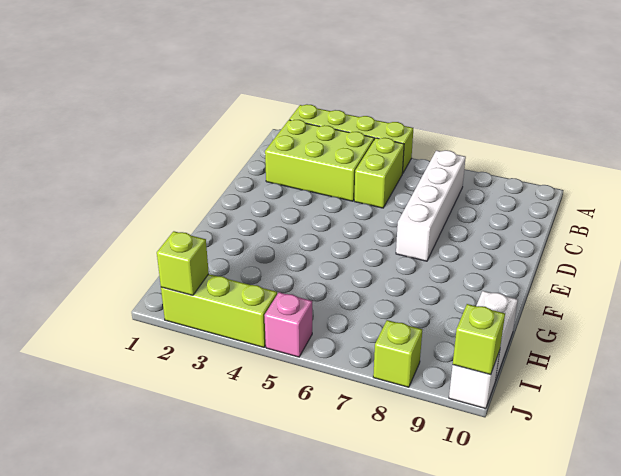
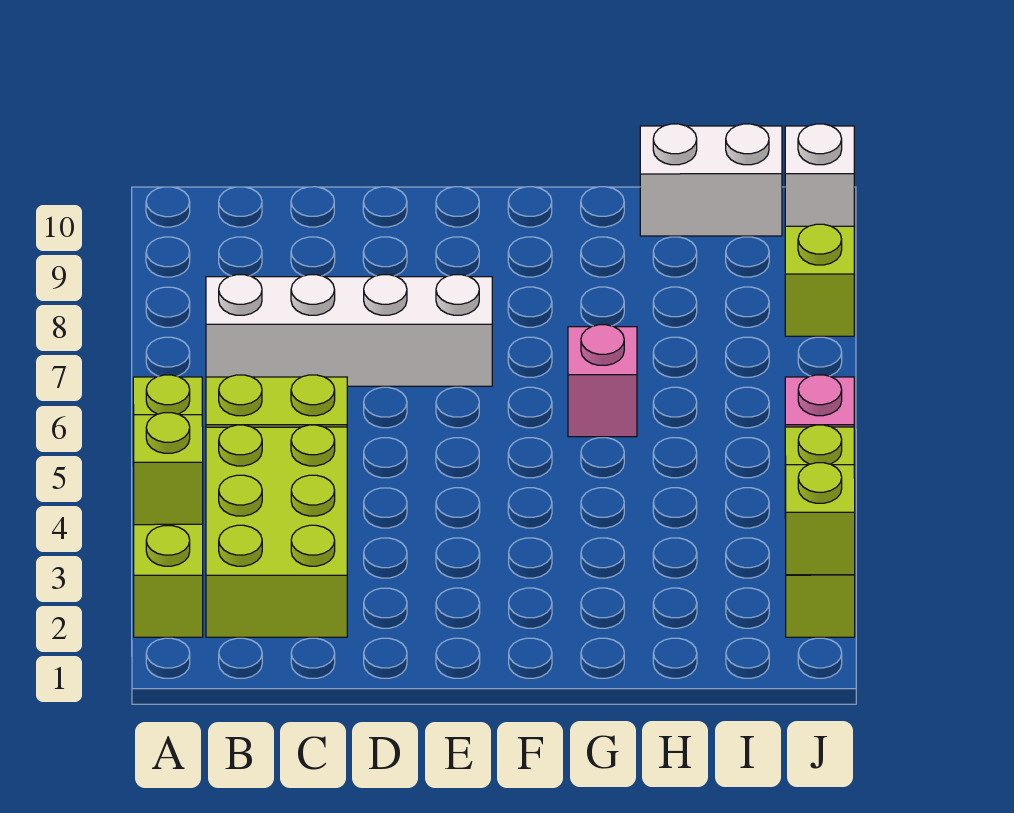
none -> pink brick G6 level 1
lime brick J10 level 2 -> lime brick A3 level 2

